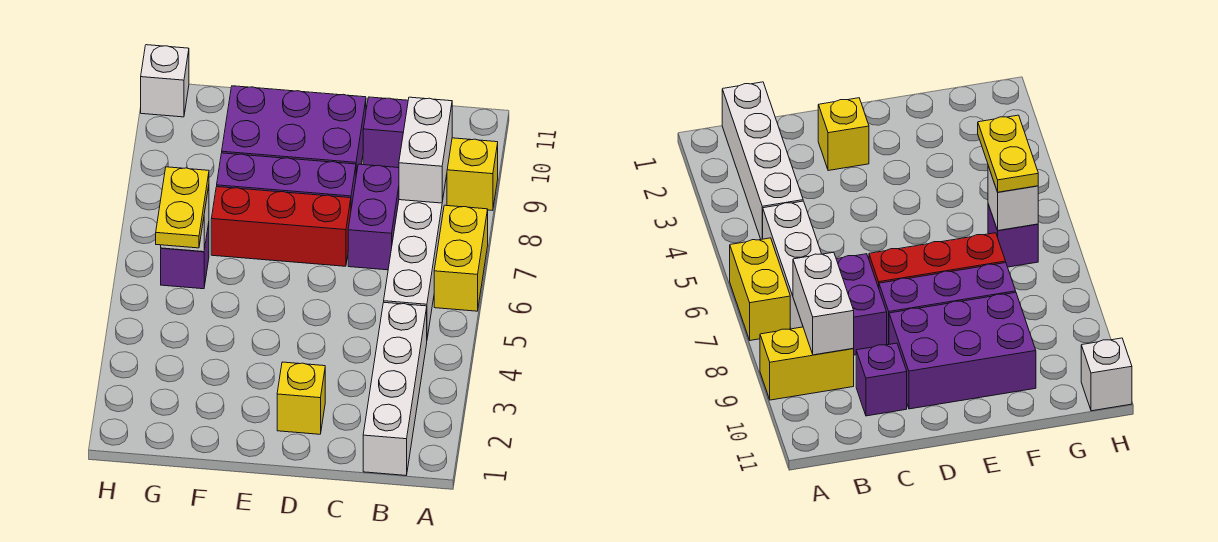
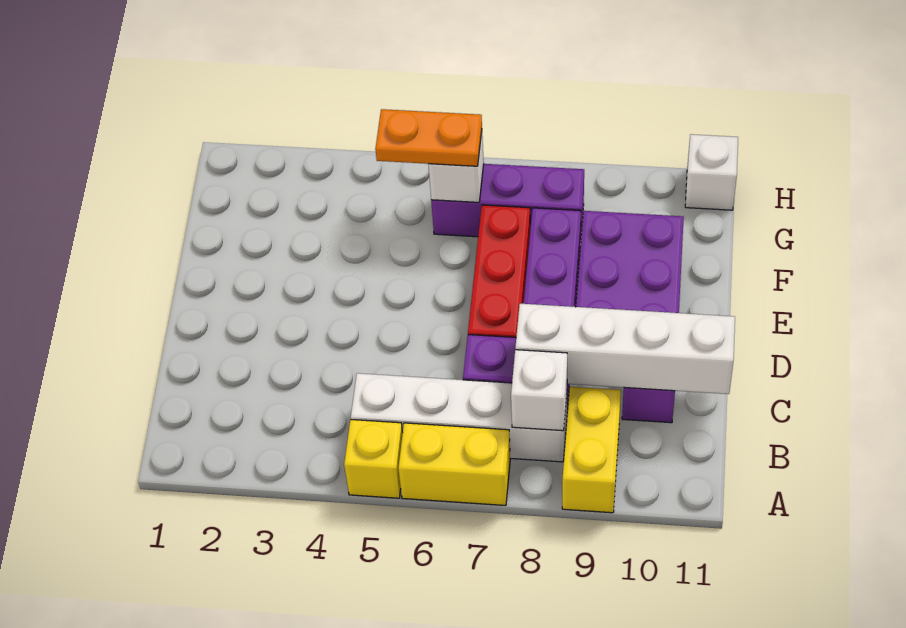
white brick B1:B4 level 1 -> white brick C8:C11 level 2
white brick B8:B9 level 2 -> white brick B8 level 2
yellow brick D2 level 1 -> yellow brick A5 level 1
yellow plate G5:G6 level 3 -> orange plate G5:G6 level 3
purple brick G6 level 1 -> purple brick G6:G8 level 1

